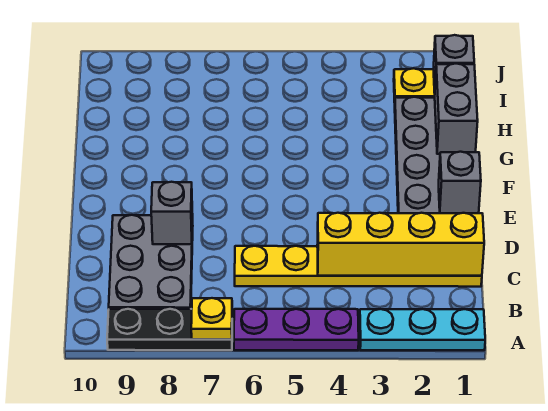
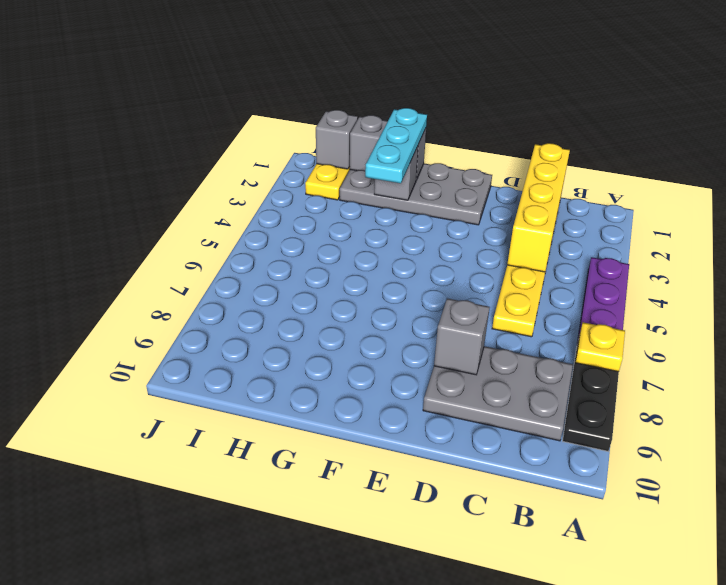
cyan plate A1:A3 level 1 -> cyan plate G1:G3 level 3
grey brick E1 level 2 -> grey brick G2 level 2

